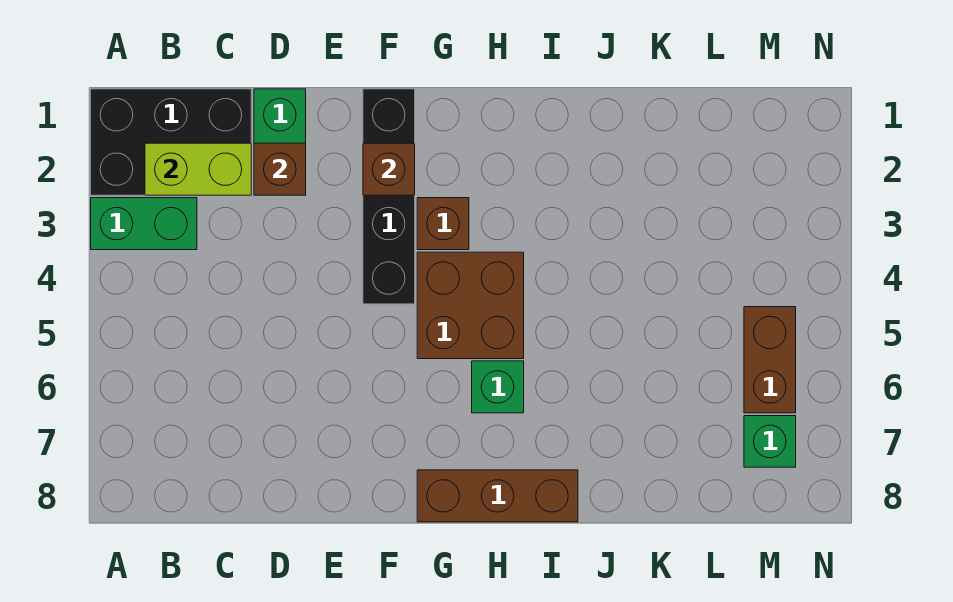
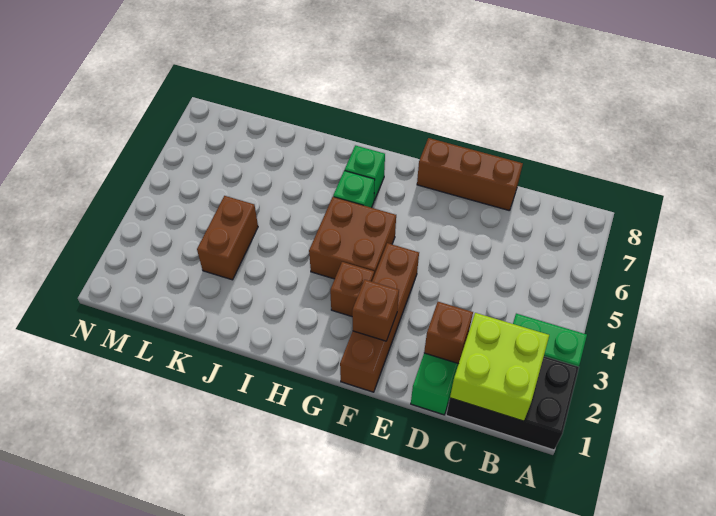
lime brick B2:C2 level 2 -> lime brick B1:C2 level 2
black brick F1:F4 level 1 -> brown brick F1:F4 level 1
brown brick G8:I8 level 1 -> brown brick D8:F8 level 1
brown brick M5:M6 level 1 -> brown brick K3:K4 level 1
green brick M7 level 1 -> green brick H7 level 1

